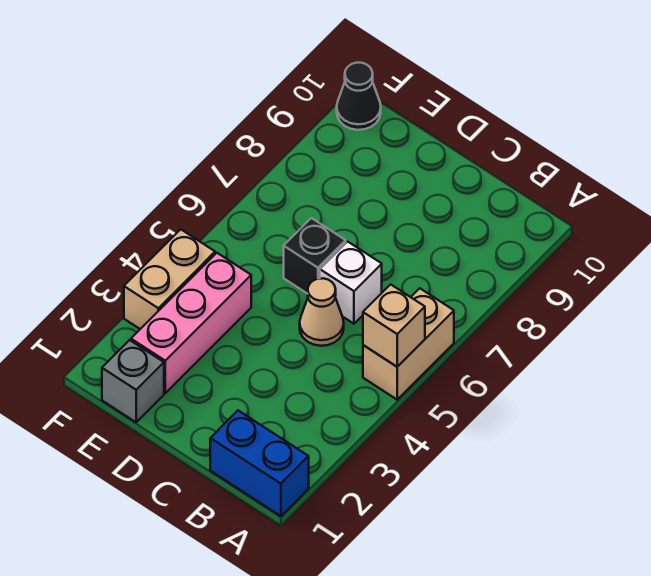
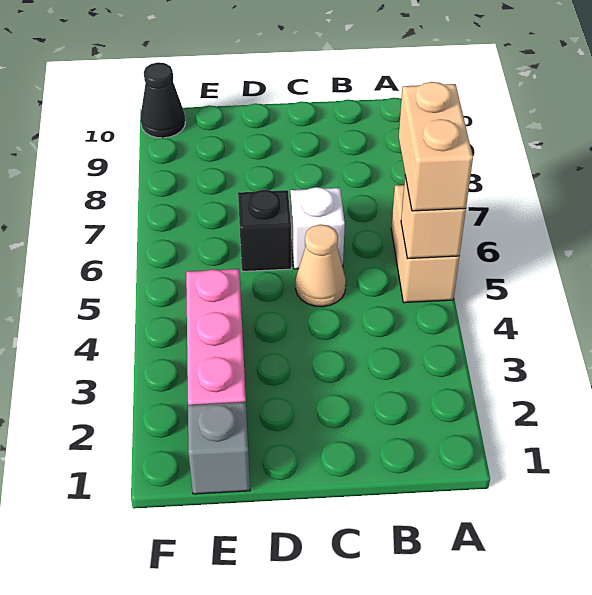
blue brick A1:B1 level 1 -> none
tan brick F3:F4 level 1 -> tan brick A5:A6 level 3

